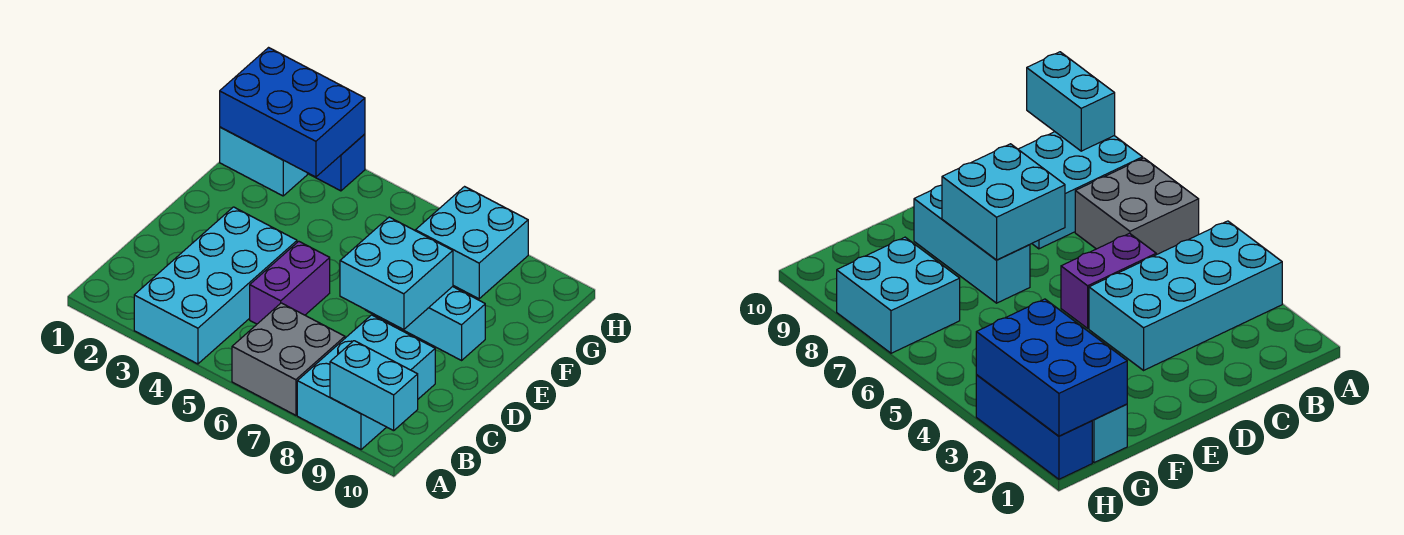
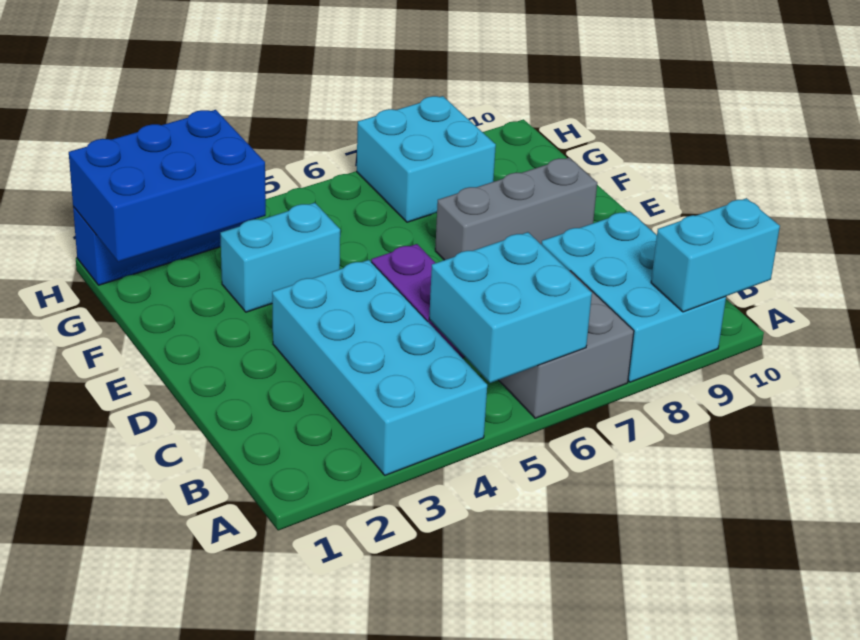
cyan brick D7:E8 level 2 -> cyan brick A5:B6 level 2
cyan brick E7:E9 level 1 -> grey brick E7:E9 level 1
cyan brick G1:G2 level 1 -> cyan brick F3:F4 level 1

